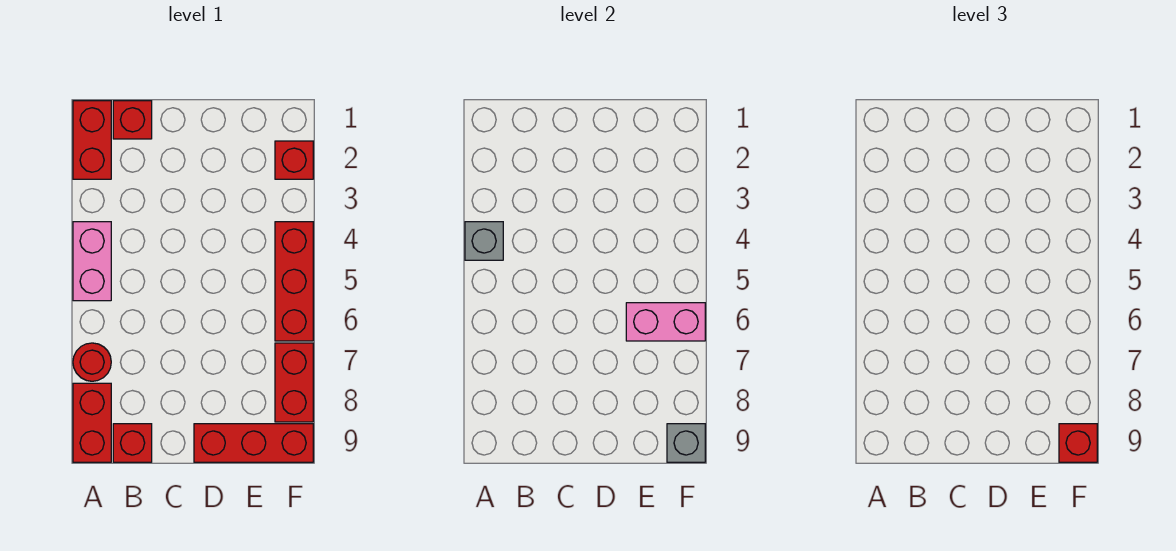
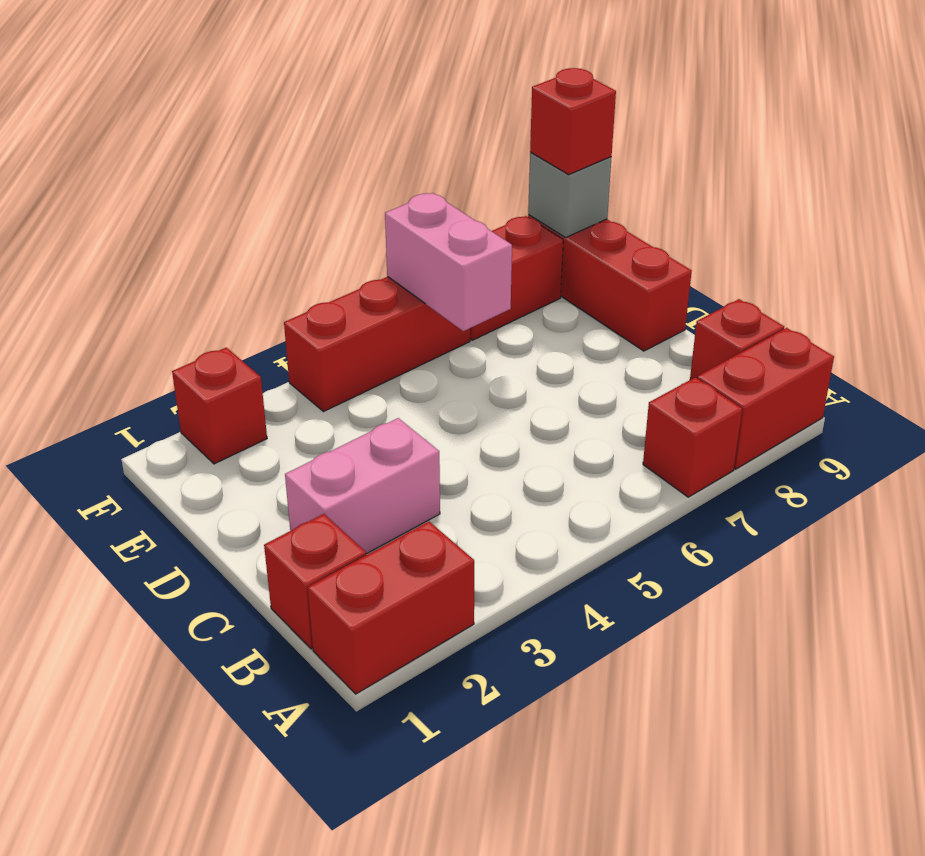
pink brick A4:A5 level 1 -> pink brick C2:C3 level 1
grey brick A4 level 2 -> none
red round brick A7 level 1 -> red brick A7 level 1

